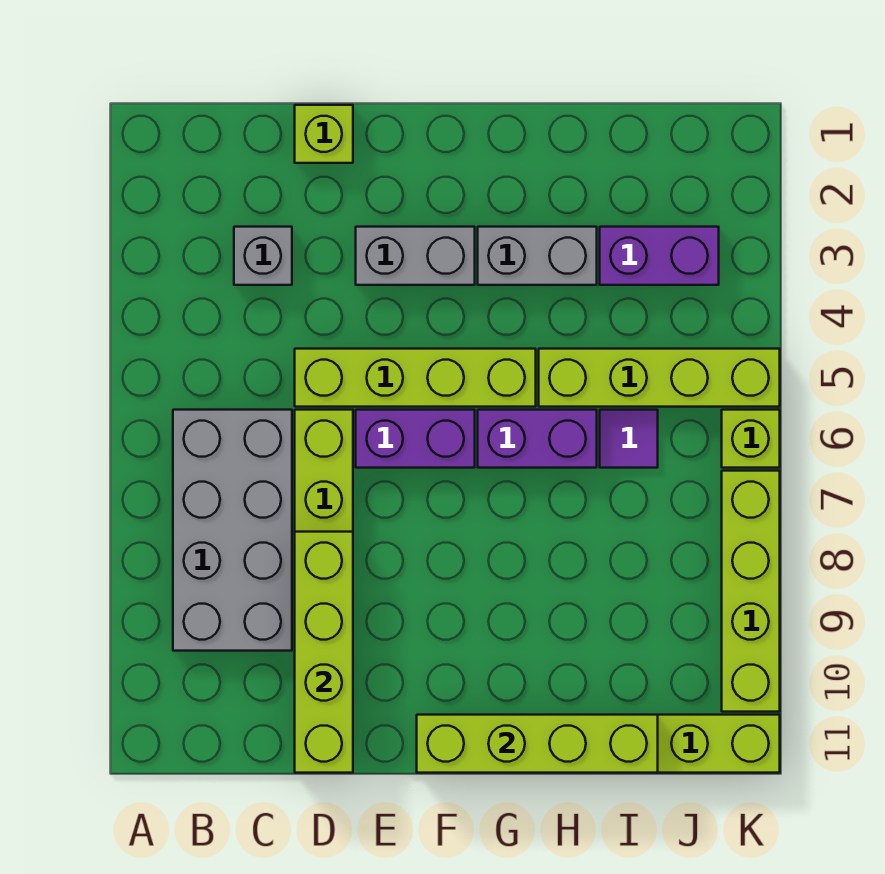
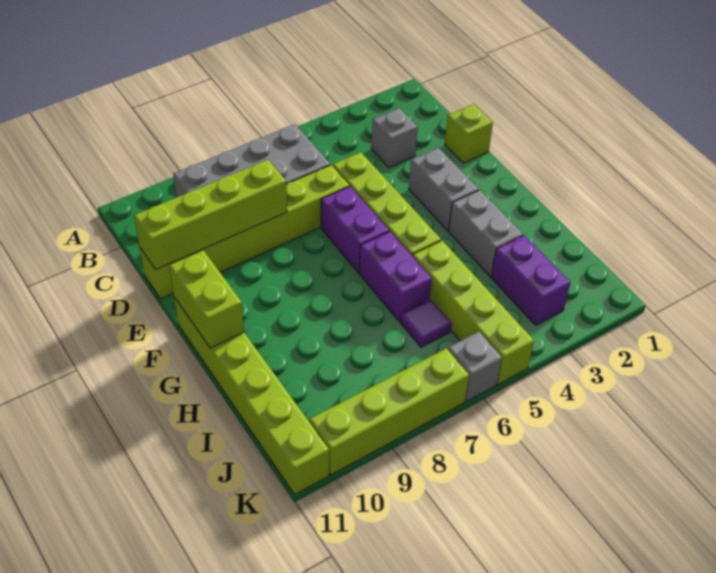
lime brick F11:I11 level 2 -> lime brick F11:G11 level 2
lime brick K6 level 1 -> grey brick K6 level 1

